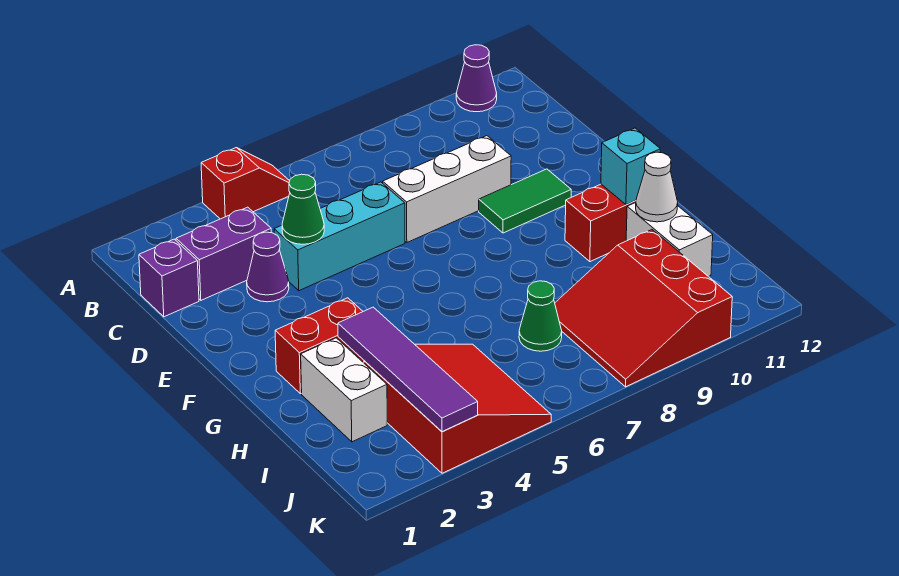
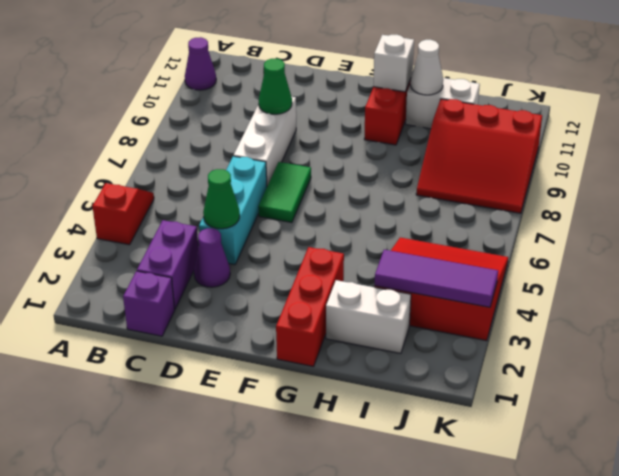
green tile E9:E10 level 1 -> green tile E6:E7 level 1
red brick G2:G3 level 1 -> red brick G1:G3 level 1
cyan brick G11 level 2 -> white brick G11 level 2
purple tile H3:K3 level 2 -> purple tile I3:K3 level 2
green cone I7 level 1 -> green cone D9 level 2

